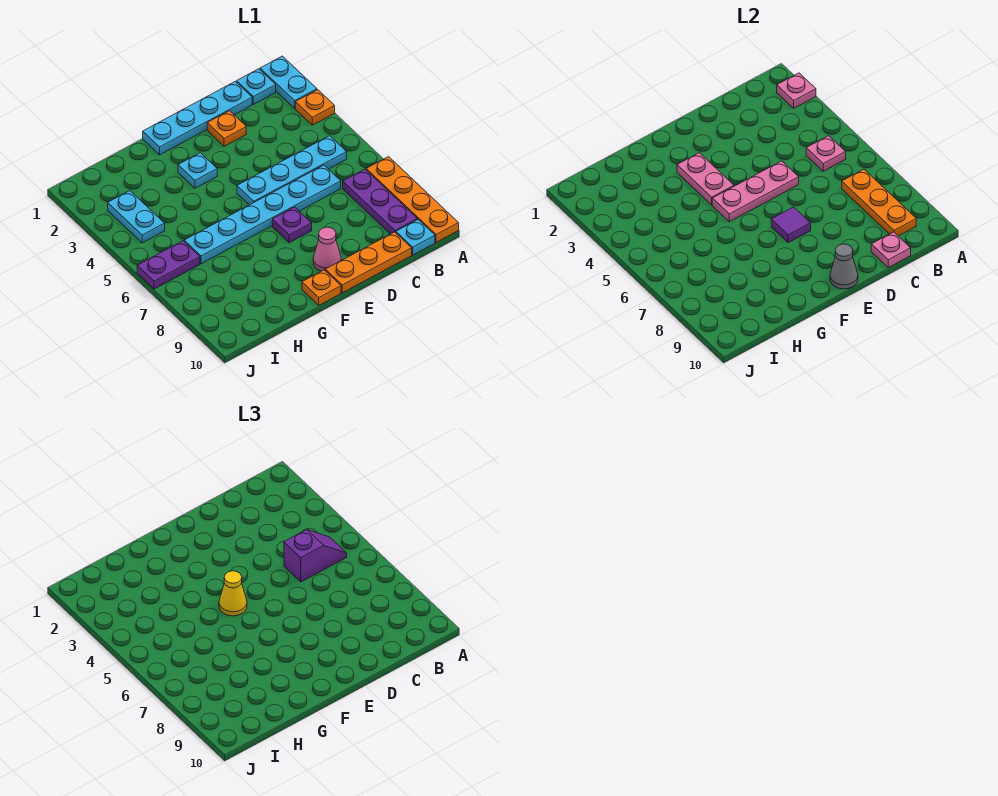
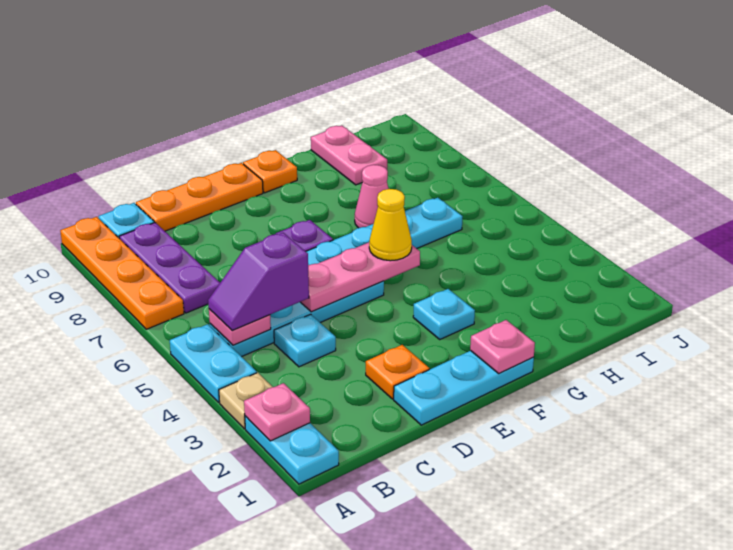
orange plate A3 level 1 -> tan plate A3 level 1
cyan plate B1 level 1 -> cyan plate C4 level 1
orange plate B7:B9 level 2 -> none
cyan plate C1:F1 level 1 -> cyan plate D1:F1 level 1
pink plate C10 level 2 -> pink plate F1 level 2
purple tile E7 level 2 -> none
pink cone E9 level 1 -> pink cone G7 level 1
grey cone E10 level 2 -> none
pink plate F3:F4 level 2 -> pink plate H9:H10 level 1
cyan plate I3:I4 level 1 -> cyan plate A4:A5 level 1
purple plate I6:J6 level 1 -> none

